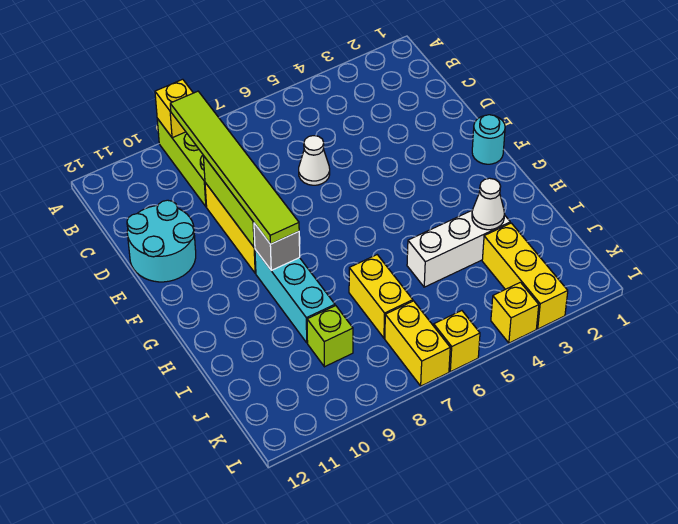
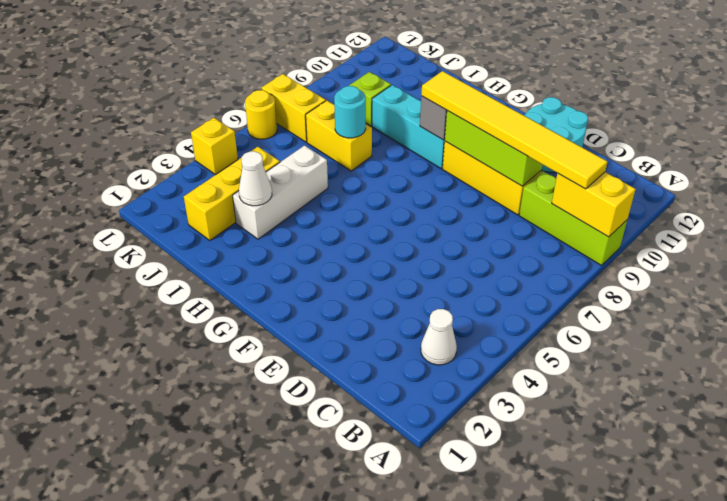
yellow brick A9 level 2 -> yellow brick A9:B9 level 2
lime tile B9:G9 level 3 -> yellow tile B9:G9 level 3
white cone D6 level 1 -> white cone B3 level 1
cyan round brick F1 level 1 -> cyan round brick I7 level 2
yellow brick J3:L3 level 1 -> yellow brick J2:J4 level 1
yellow brick L6 level 1 -> yellow round brick L6 level 1

